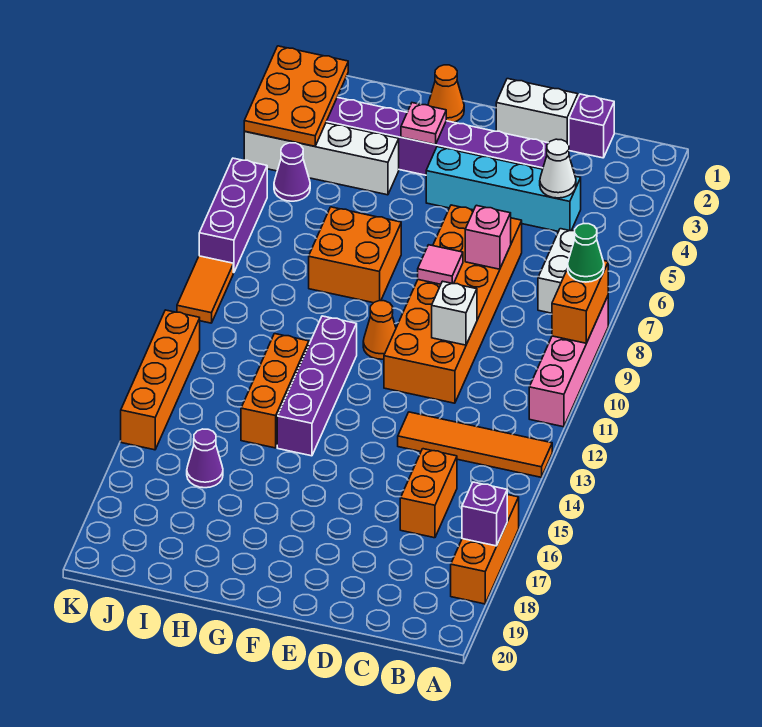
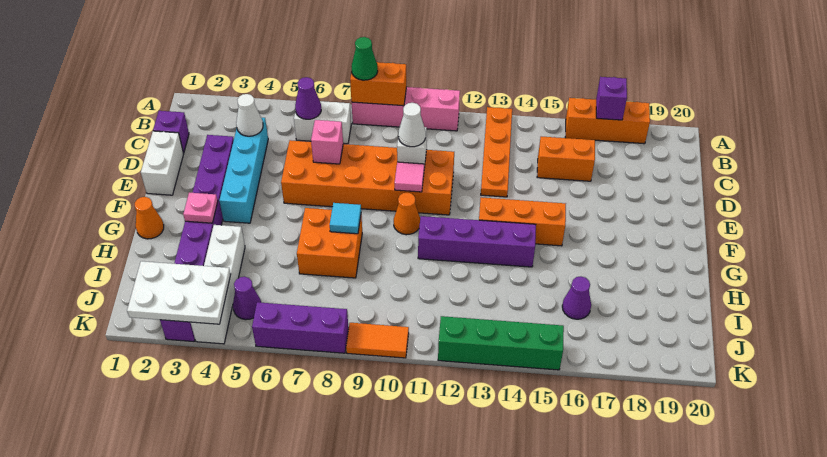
orange tile A13:D13 level 1 -> orange plate A13:D13 level 1
none -> purple cone B6 level 2
none -> white cone D10 level 3
pink tile E8 level 2 -> pink tile E10 level 2
none -> cyan tile G8 level 2
orange brick H12:H14 level 1 -> orange brick F13:F15 level 1
orange plate J2:K4 level 2 -> white plate J2:K4 level 2
orange brick K12:K15 level 1 -> green brick K12:K15 level 1

